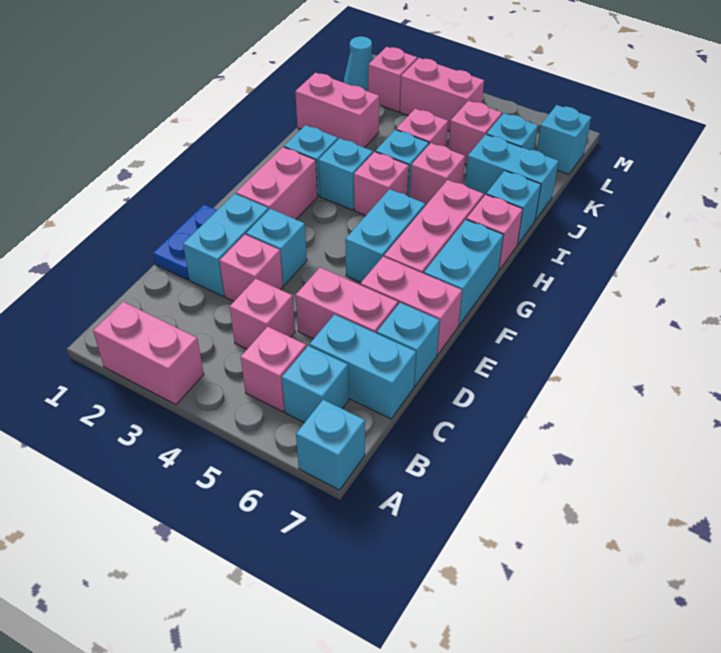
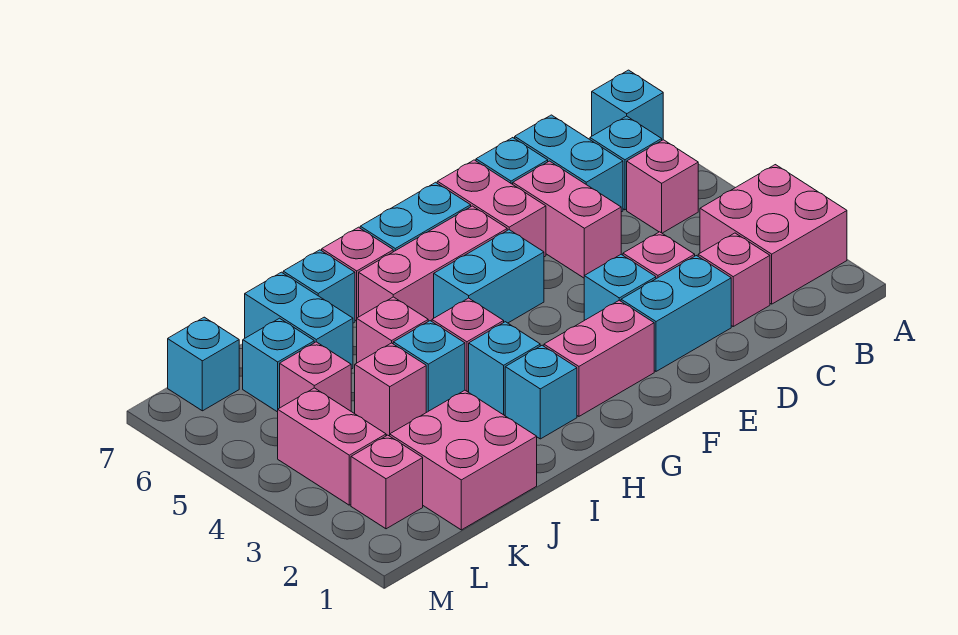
pink brick A2:A3 level 1 -> pink brick A2:B3 level 1
pink brick C4 level 1 -> pink brick C2 level 1
blue plate D1:E1 level 1 -> none
pink brick J1:J2 level 1 -> pink brick J1:K2 level 1
cyan cone L1 level 1 -> none

